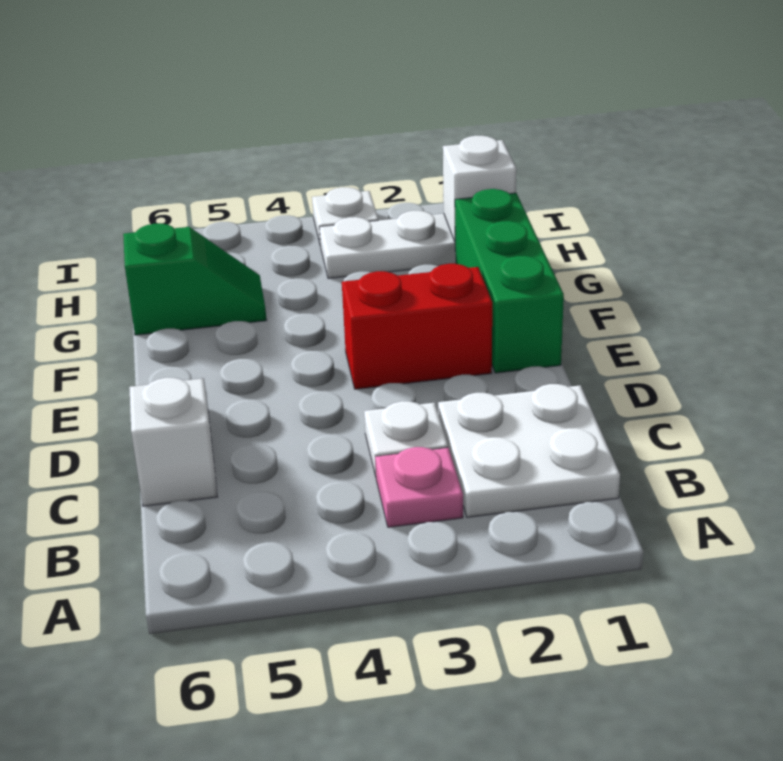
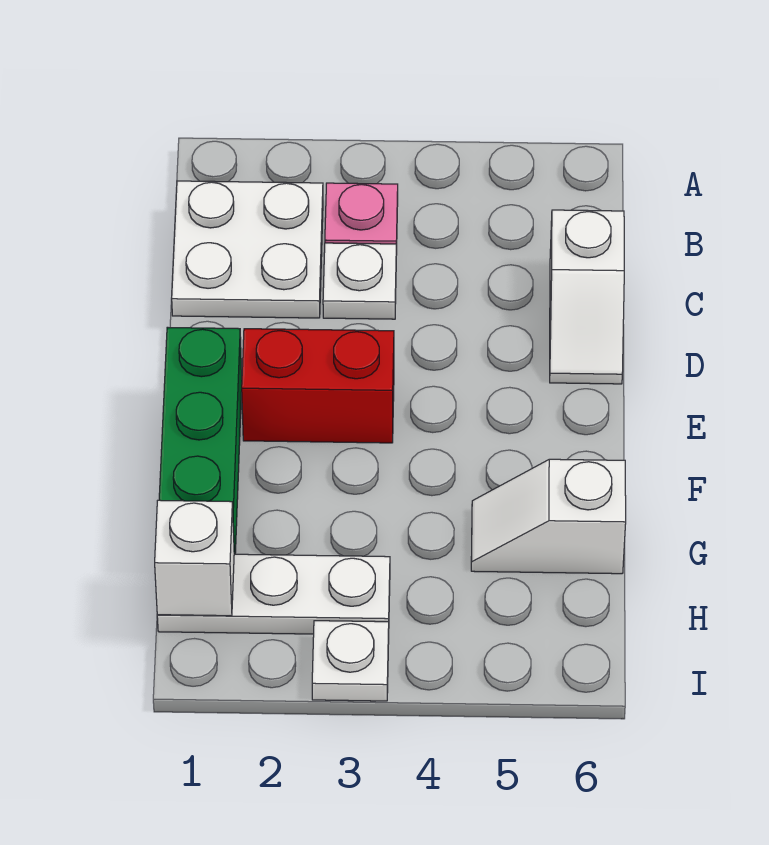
green slope G5:G6 level 1 top 6 -> white slope G5:G6 level 1 top 6

